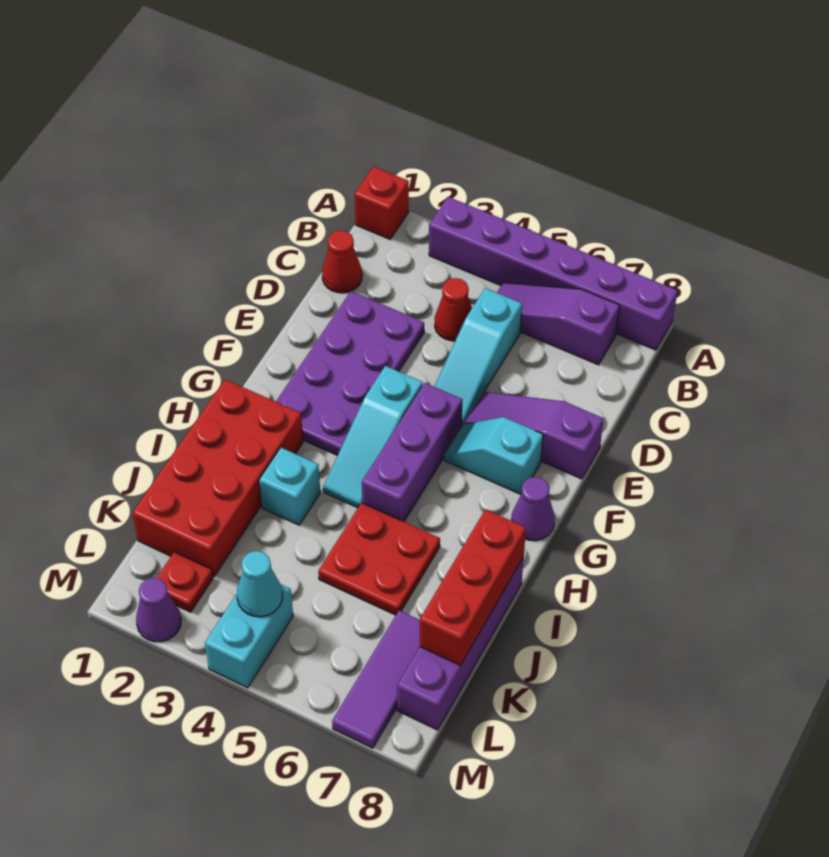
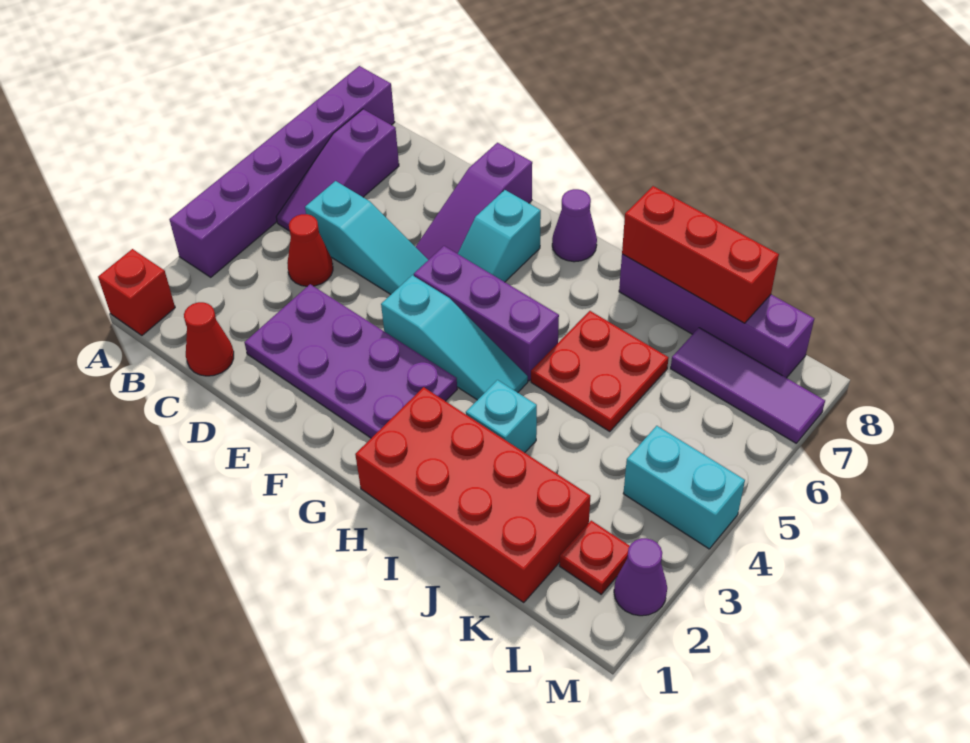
cyan cone L4 level 2 -> none

